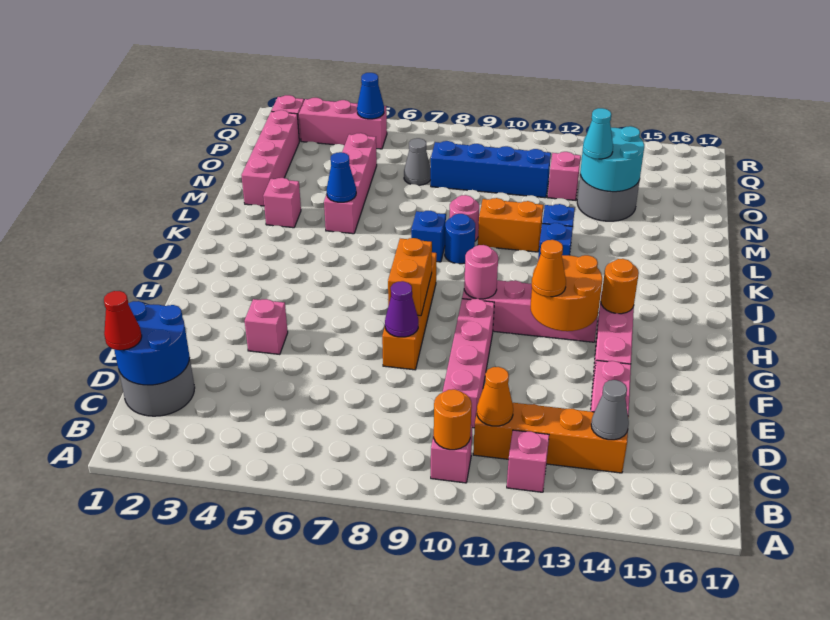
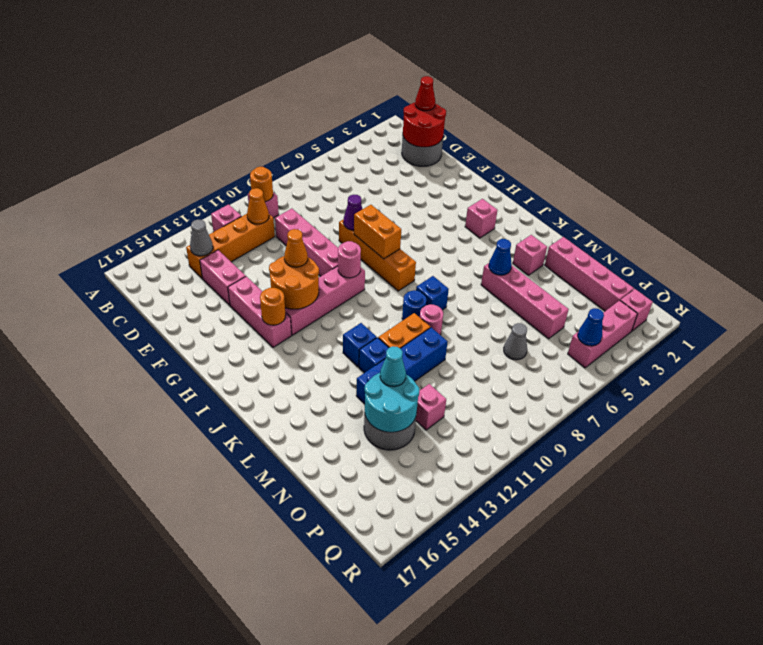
blue round brick C1:D2 level 2 -> red round brick C1:D2 level 2
pink brick F4 level 1 -> pink brick I3 level 1
blue brick O8:O11 level 1 -> blue brick M10:M13 level 1

